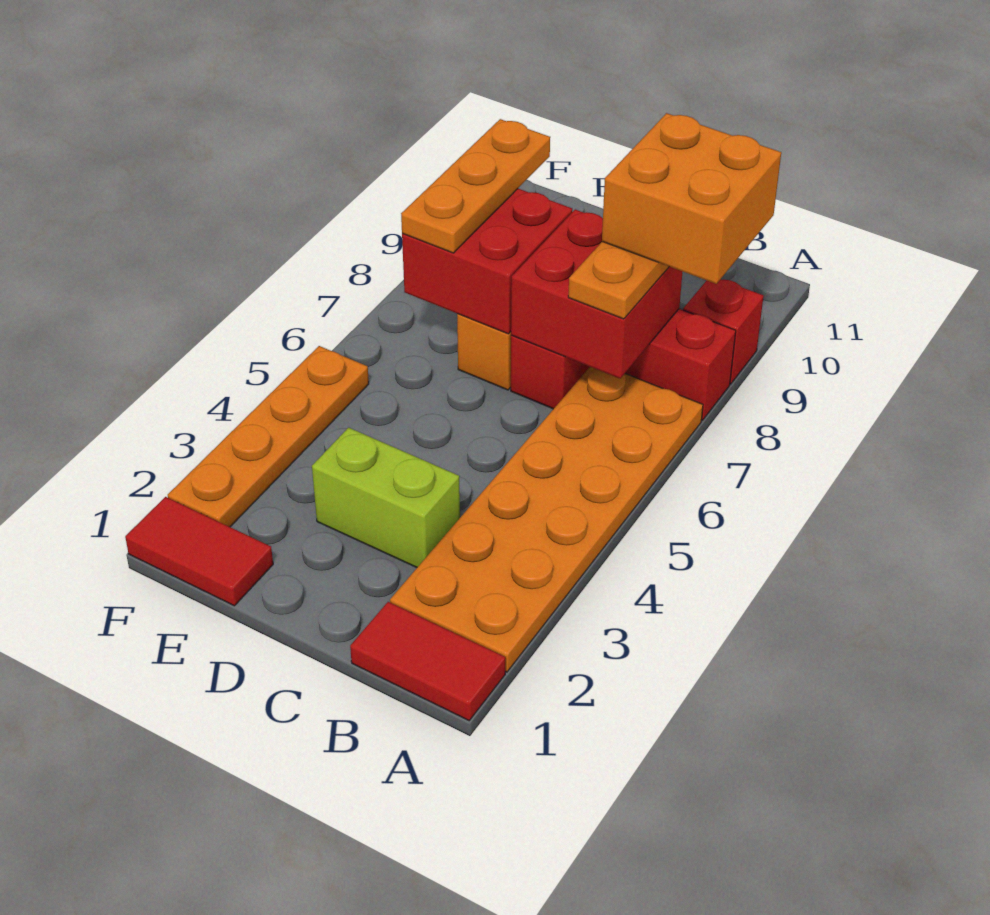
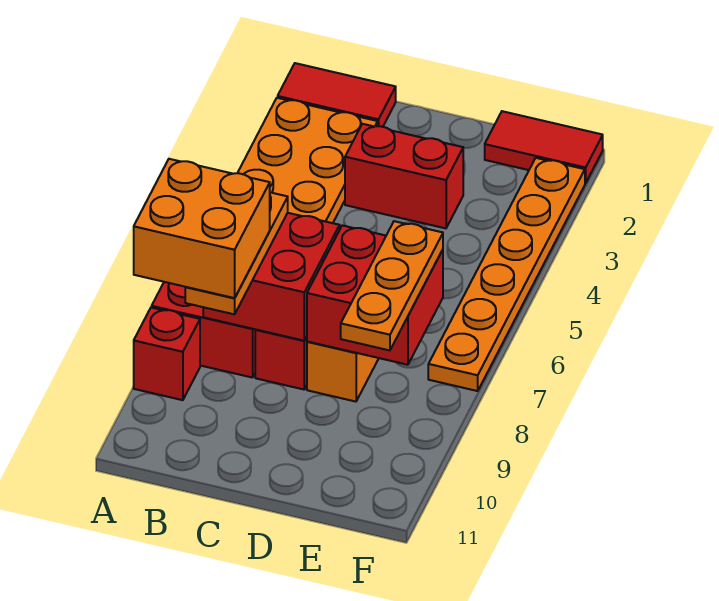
lime brick C3:D3 level 1 -> red brick C3:D3 level 1
orange plate F2:F5 level 1 -> orange plate F2:F7 level 1

